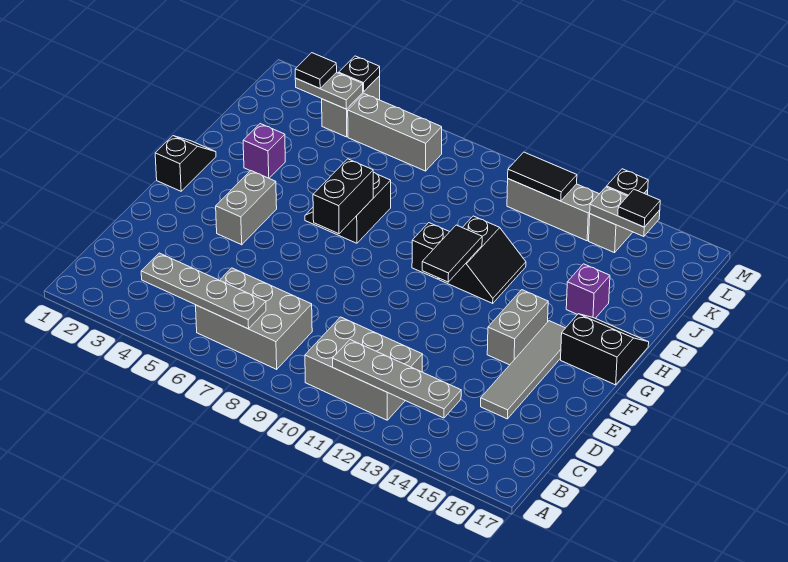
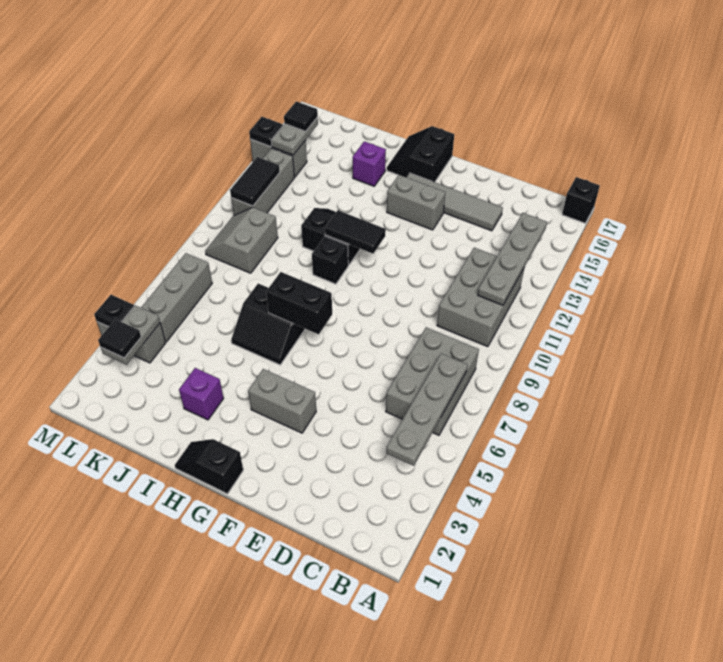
none -> black brick A17 level 1
none -> grey slope K9:L10 level 1 top K

